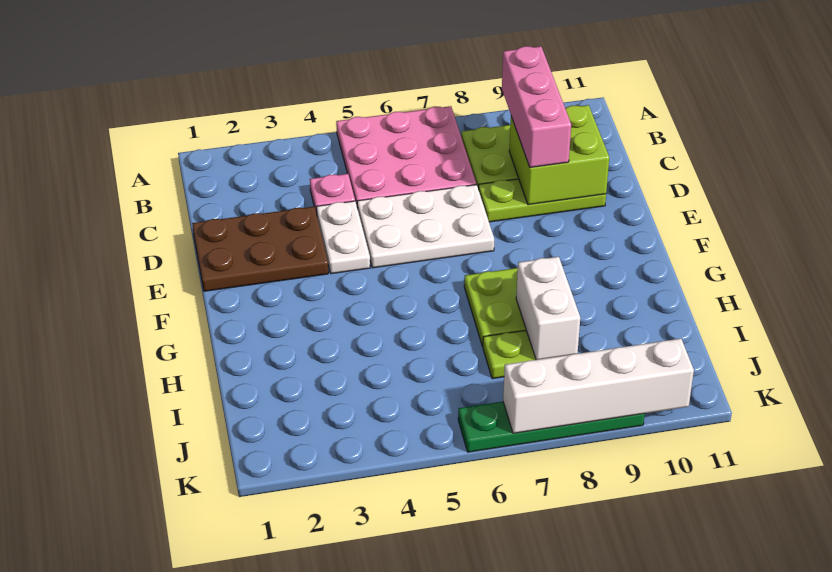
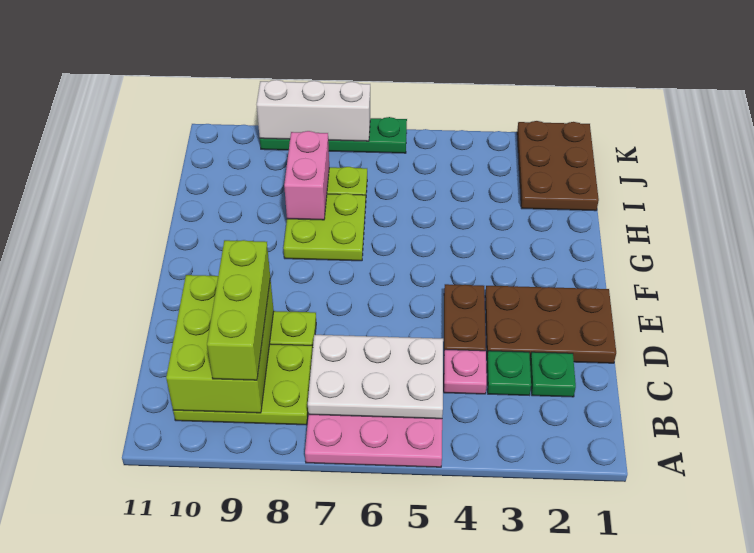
pink brick B9:D9 level 3 -> lime brick B9:D9 level 3
none -> green plate C2 level 1
none -> green plate C3 level 1
lime brick C9:D10 level 2 -> lime brick B9:D10 level 2
white plate D4:E4 level 1 -> brown plate D4:E4 level 1
white plate D5:E7 level 1 -> white plate B5:C7 level 2
white brick H8:I8 level 2 -> pink brick H8:I8 level 2
none -> brown plate I1:K2 level 1
white brick K7:K10 level 2 -> white brick K7:K9 level 2

